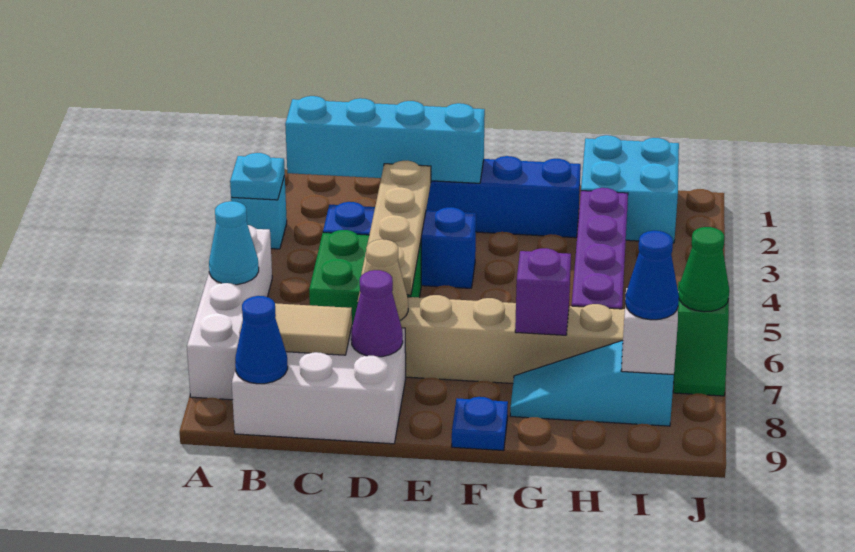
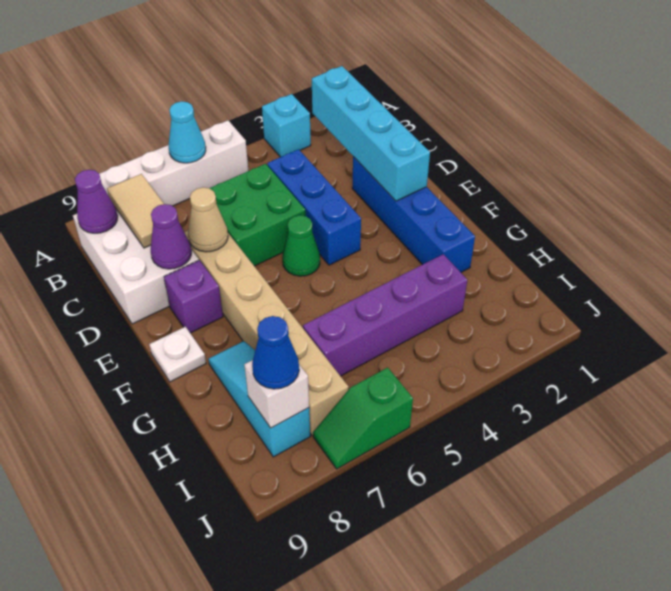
cyan plate A3 level 2 -> none
blue cone B9 level 2 -> purple cone B9 level 2
tan plate D3:D6 level 2 -> none
blue plate F9 level 1 -> white plate F9 level 1
purple brick G7 level 2 -> purple brick E8 level 1
cyan brick H1:I2 level 1 -> none
green cone J6 level 2 -> green cone E5 level 1

